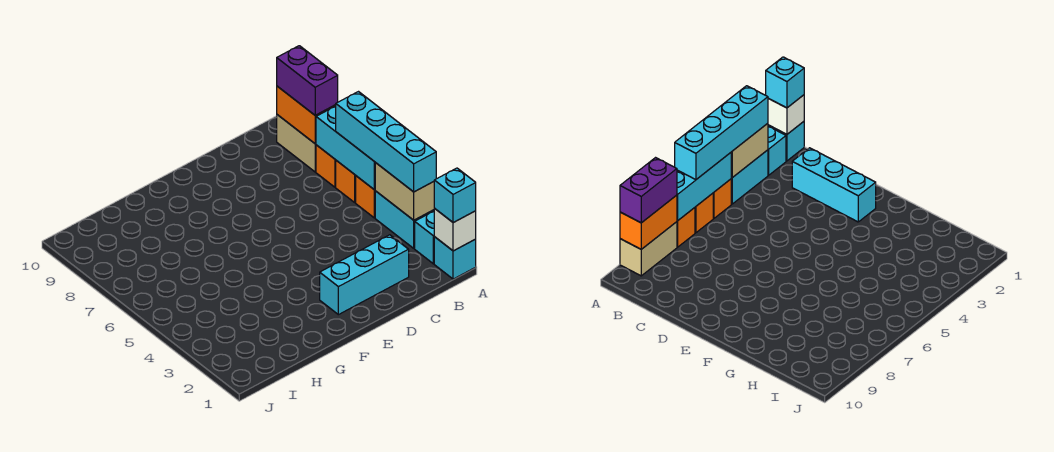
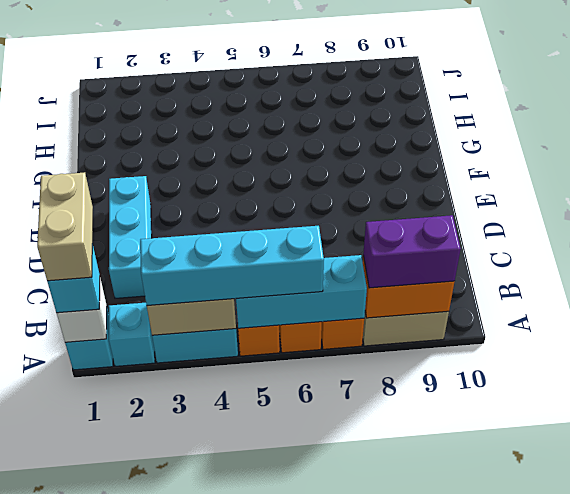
none -> tan brick A1:B1 level 4

